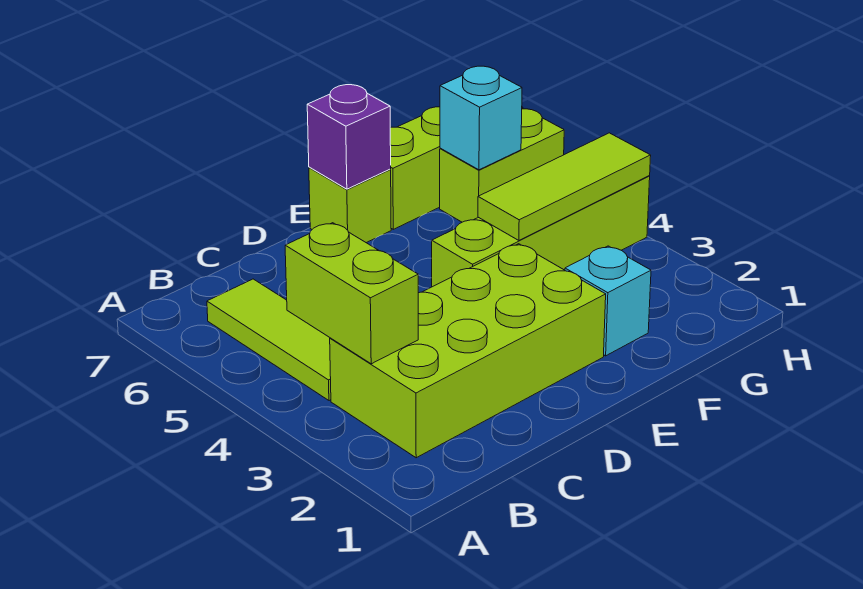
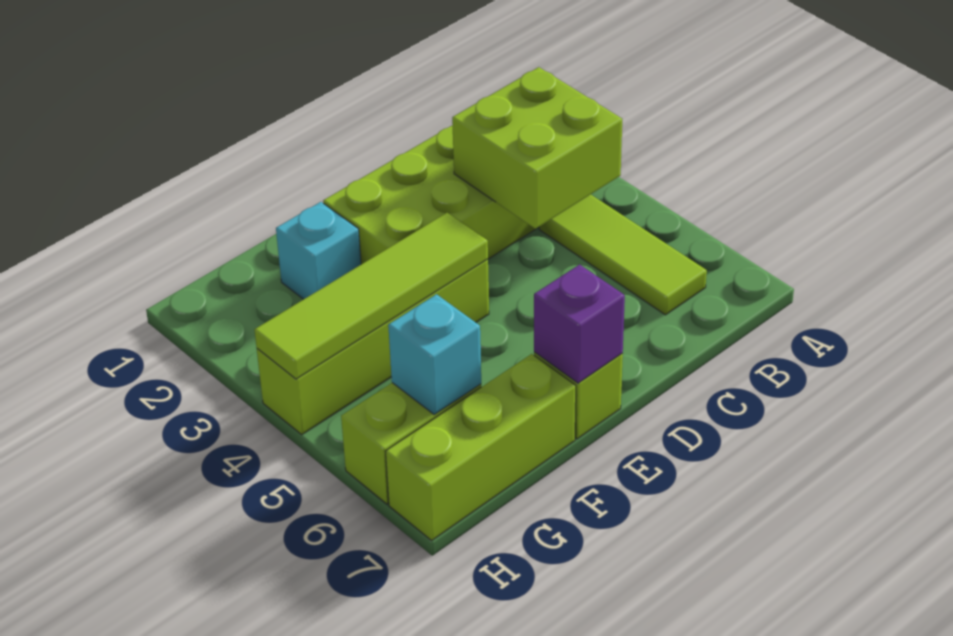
lime brick B3:B4 level 2 -> lime brick B3:C4 level 2
lime tile F4:H4 level 2 -> lime tile E4:H4 level 2

